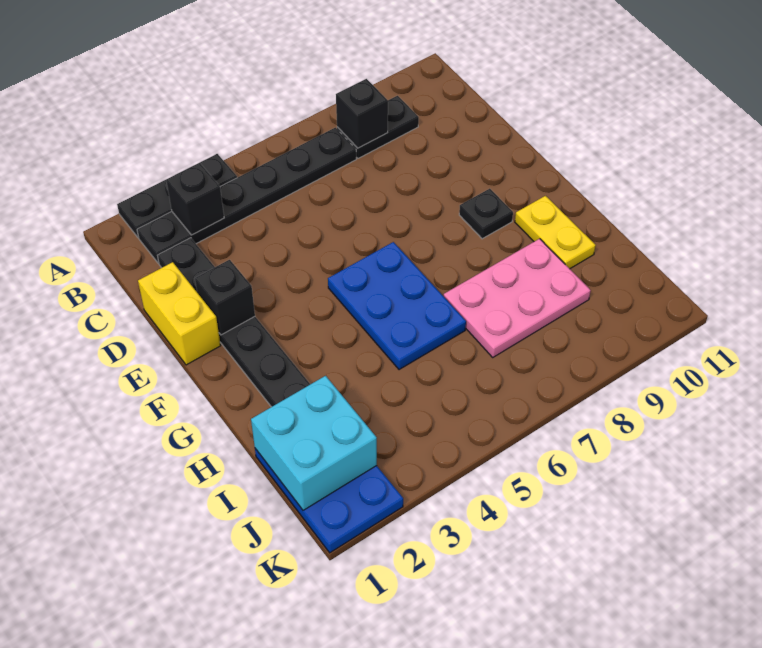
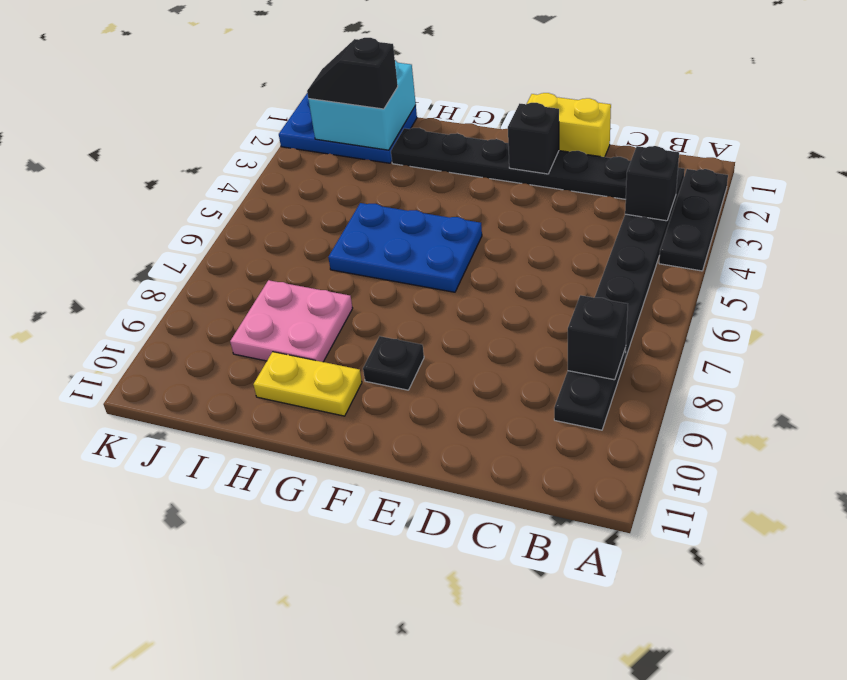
pink plate H7:I9 level 1 -> pink plate H8:I9 level 1
none -> black slope I2:J2 level 3 top I

